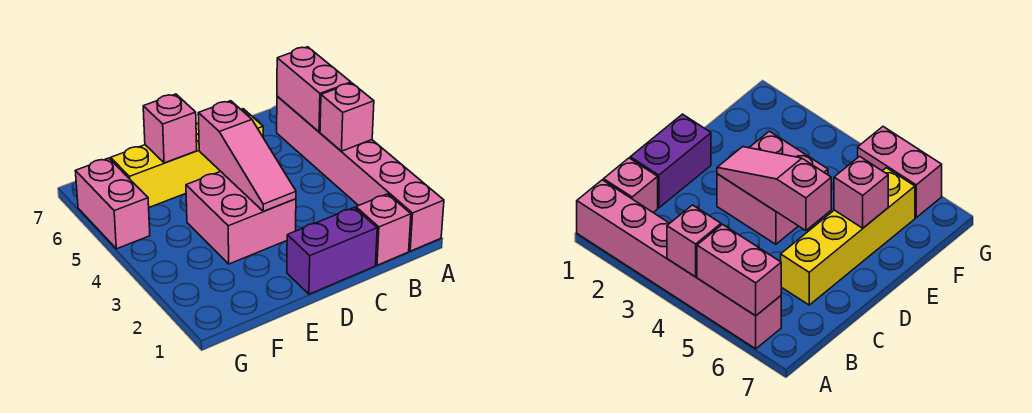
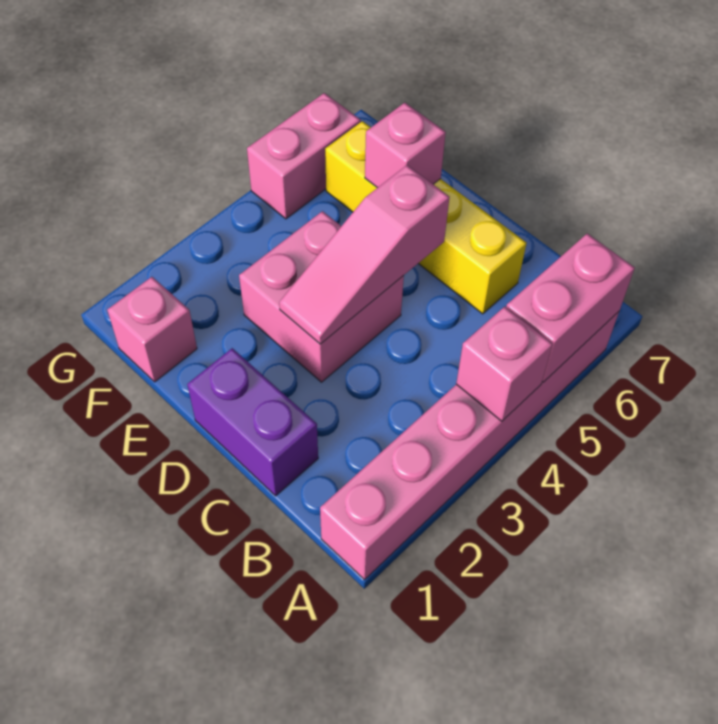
pink brick B1 level 1 -> pink brick F1 level 1

